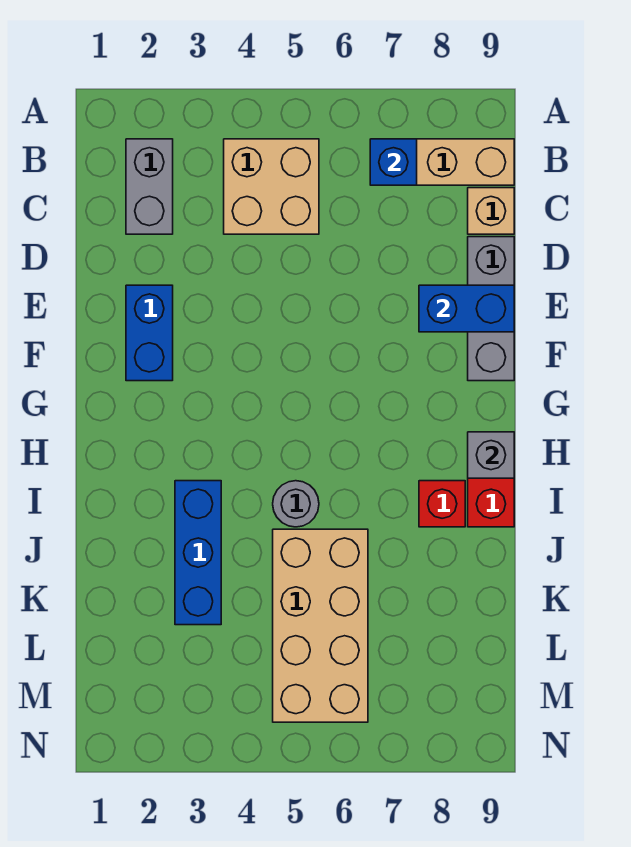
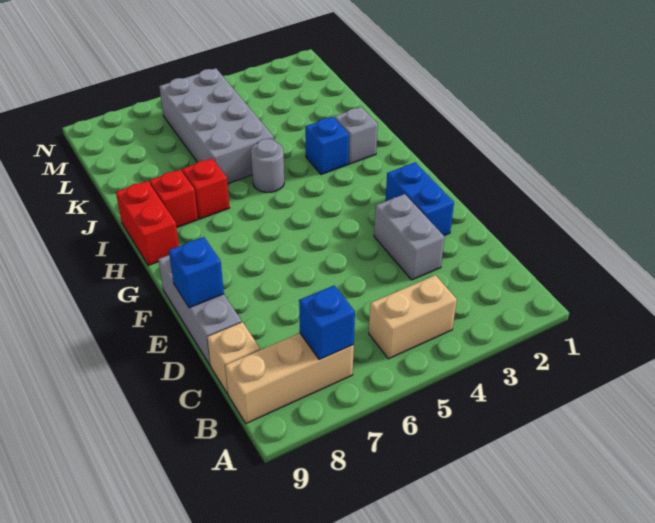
grey brick B2:C2 level 1 -> grey brick D3:E3 level 1
tan brick B4:C5 level 1 -> tan brick B4:B5 level 1
blue brick E8:E9 level 2 -> blue brick E9 level 2
grey brick H9 level 2 -> grey brick I2 level 1
blue brick I3:K3 level 1 -> blue brick I3 level 1
none -> red brick I7 level 1
tan brick J5:M6 level 1 -> grey brick J5:M6 level 1

